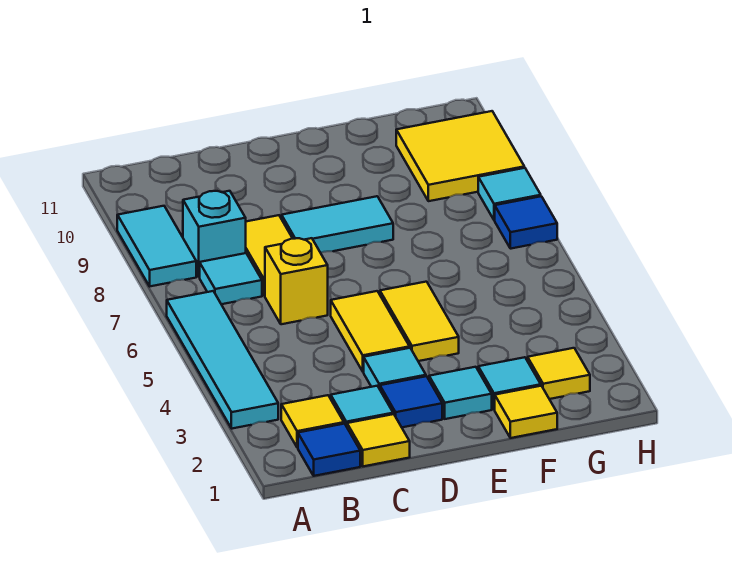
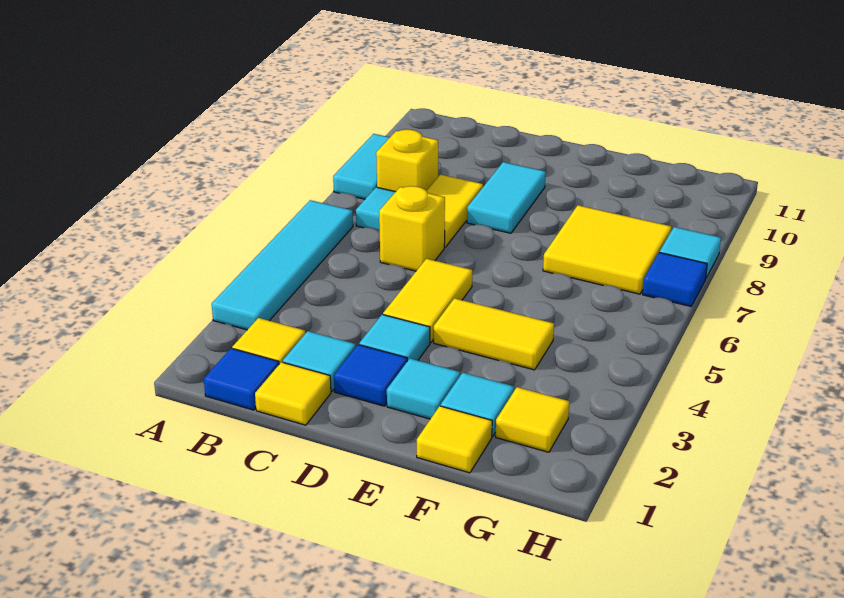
cyan brick B8 level 1 -> yellow brick B8 level 1
cyan tile D8:E8 level 1 -> cyan tile D8:D9 level 1
yellow tile E4:E5 level 1 -> yellow tile E4:F4 level 1
yellow tile G9:H10 level 1 -> yellow tile F7:G8 level 1

